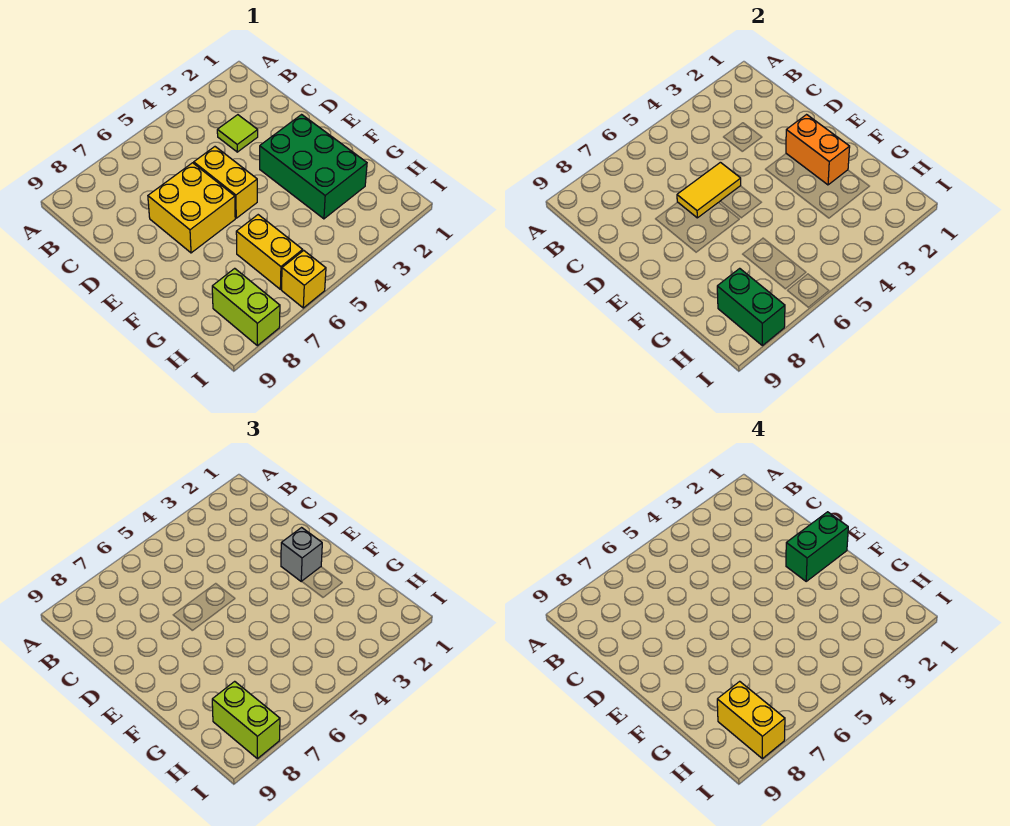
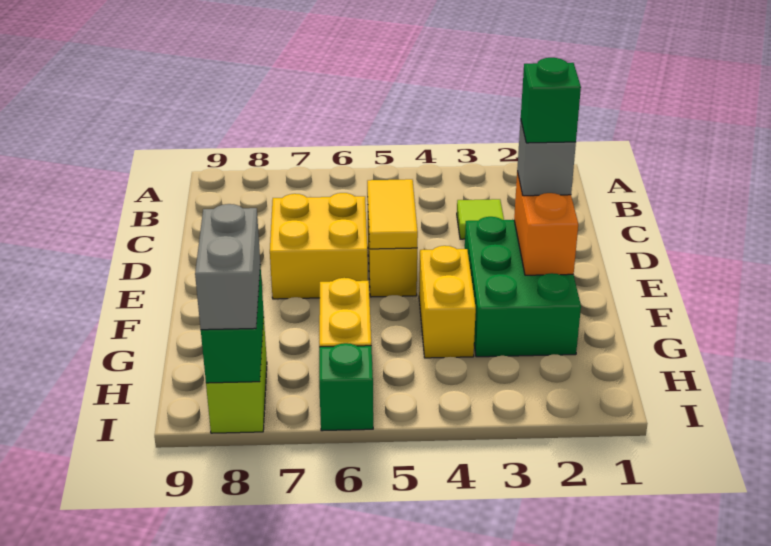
yellow tile D5:D6 level 2 -> yellow tile D5:E5 level 2
green brick E1:E2 level 4 -> green brick E2 level 4
lime brick H8:I8 level 3 -> grey brick H8:I8 level 3
yellow brick H8:I8 level 4 -> yellow brick F4:G4 level 1
yellow brick I6 level 1 -> green brick I6 level 1

